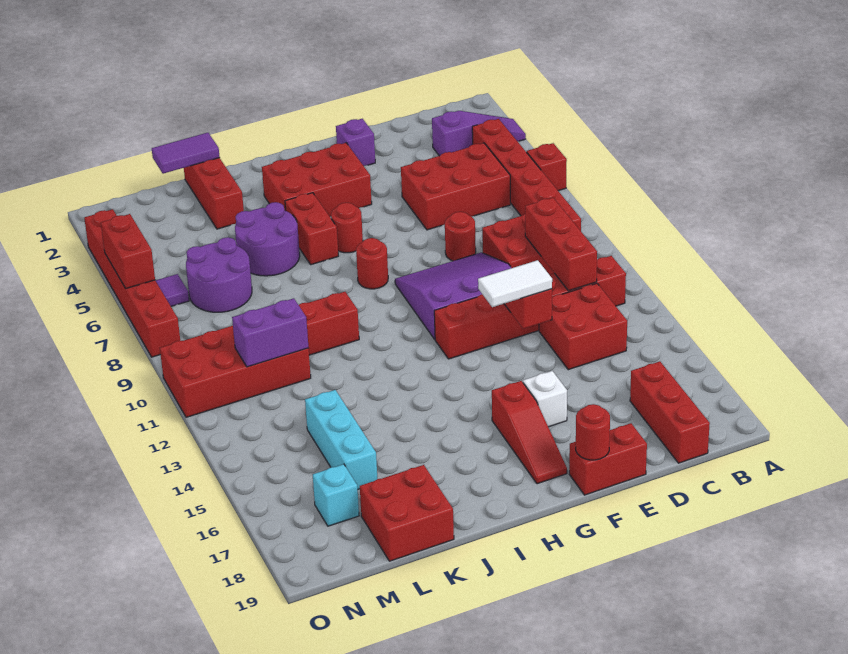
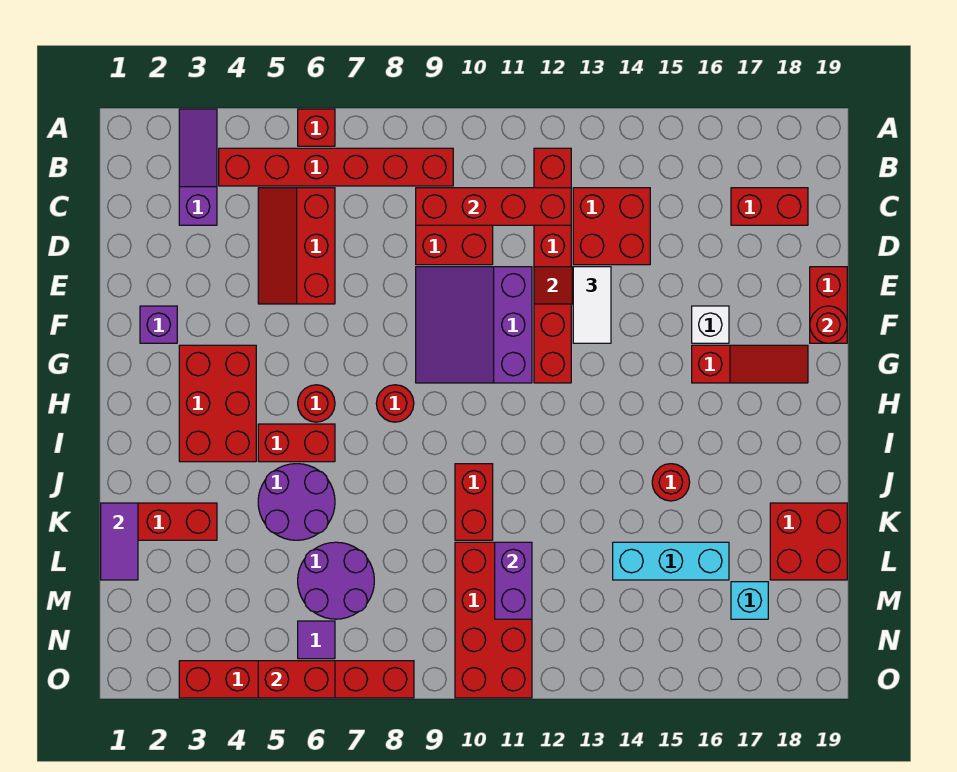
red brick C5:E6 level 1 -> red slope C5:E6 level 1 top 6
red brick C10:C12 level 2 -> red brick C9:C12 level 2
red brick C17:C19 level 1 -> red brick C17:C18 level 1
red round brick E8 level 1 -> red round brick J15 level 1

